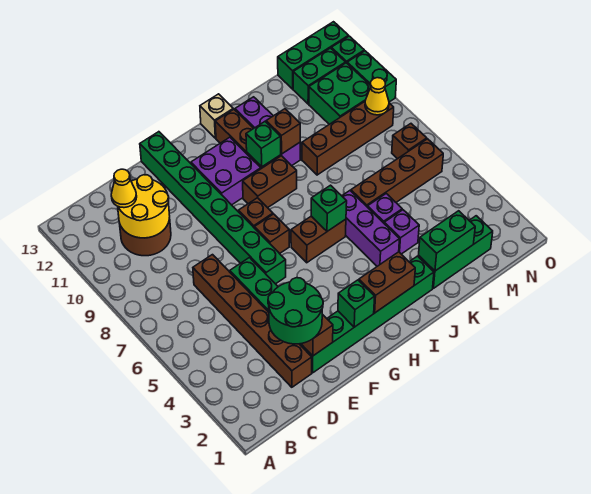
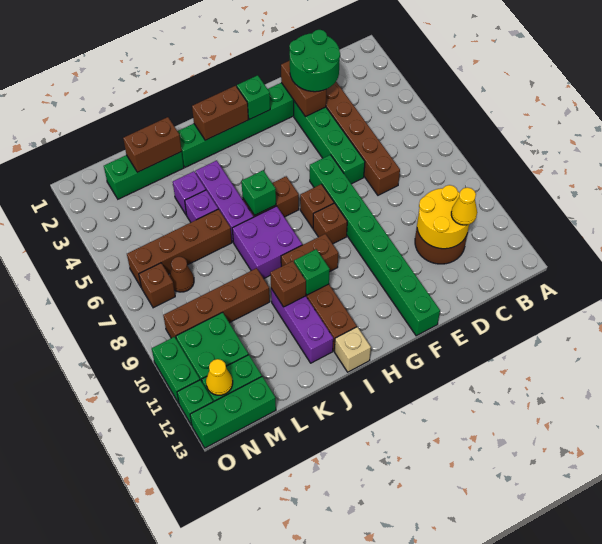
purple brick G10:H11 level 1 -> purple brick I7:J8 level 1
green brick K2:L2 level 2 -> brown brick K2:L2 level 2
none -> brown cone M7 level 1
yellow cone N9 level 2 -> yellow cone N12 level 2

